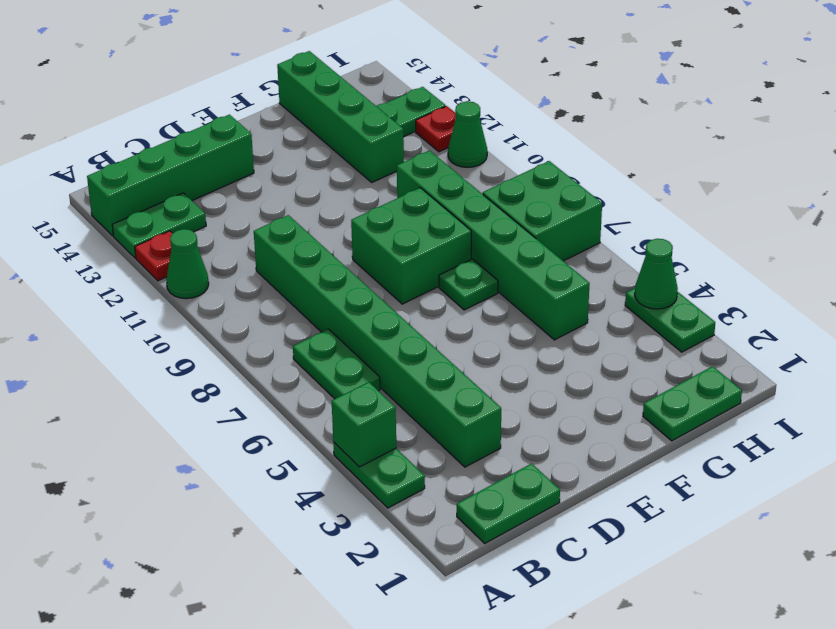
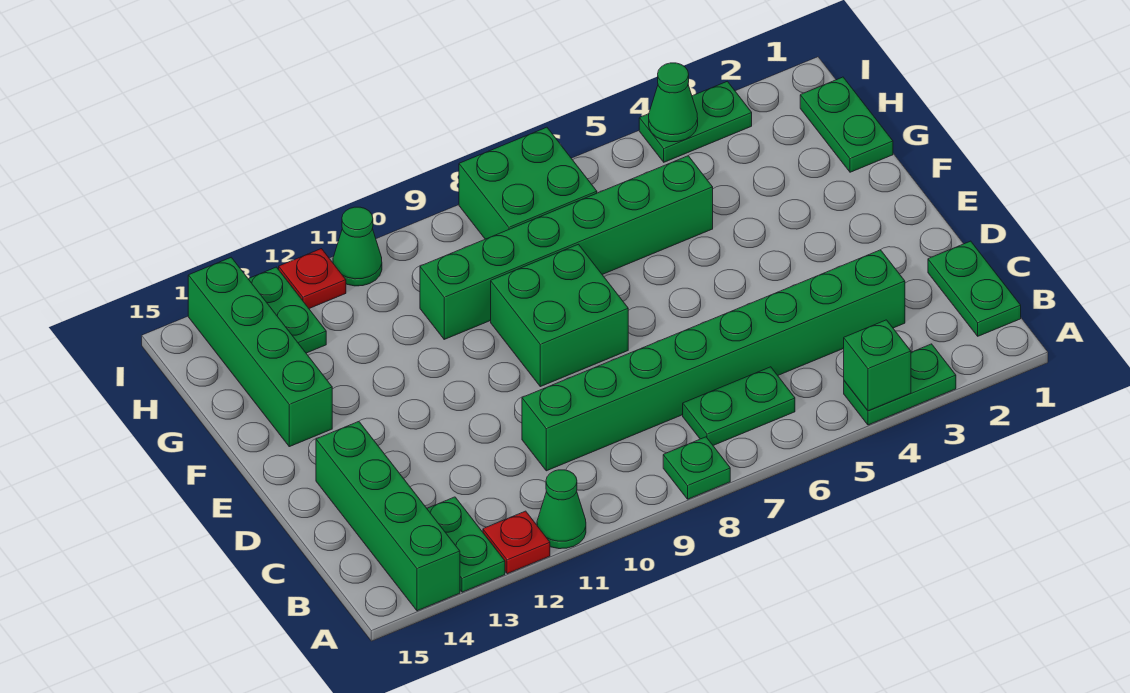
green plate F7 level 1 -> green plate A8 level 1
green brick G12:G15 level 1 -> green brick F14:I14 level 1

